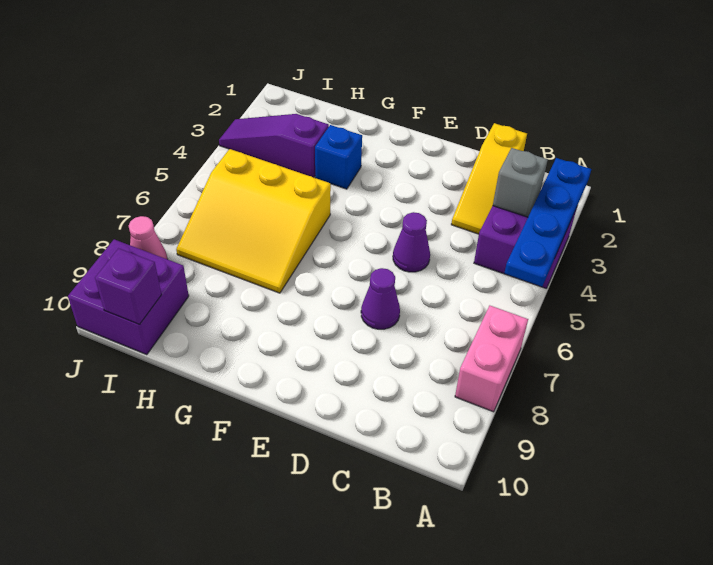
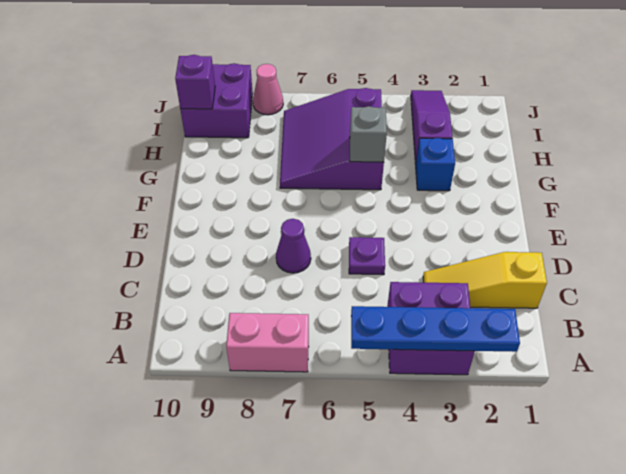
grey brick B3 level 2 -> grey brick G5 level 2
purple cone D5 level 1 -> purple plate D5 level 1
yellow slope G5:I7 level 1 top 5 -> purple slope G5:I7 level 1 top 5

